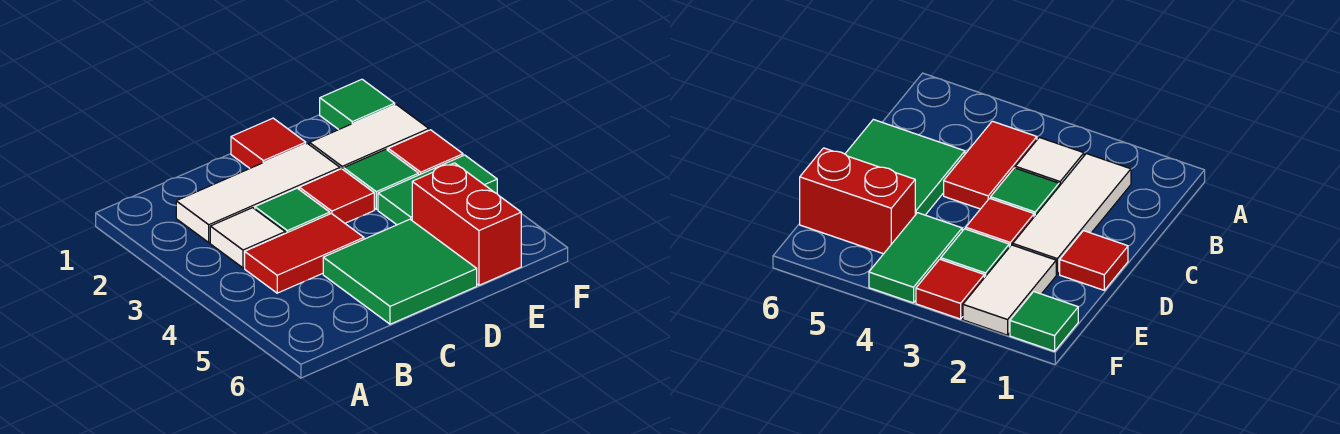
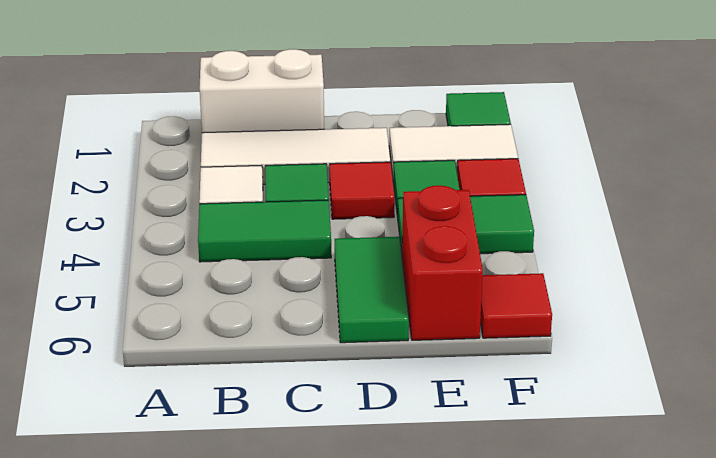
none -> white brick B1:C1 level 1
red tile B4:C4 level 1 -> green tile B4:C4 level 1
green tile C5:D6 level 1 -> green tile D5:D6 level 1
red tile D1 level 1 -> red tile F6 level 1

